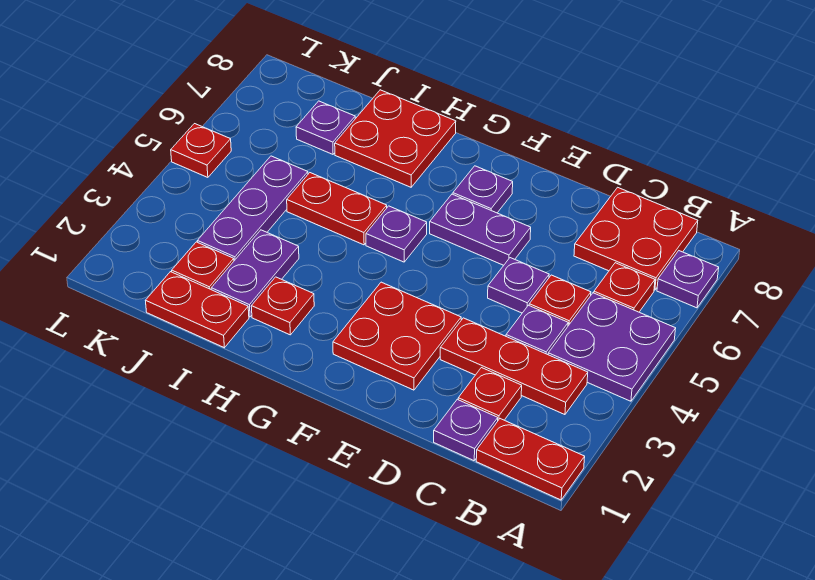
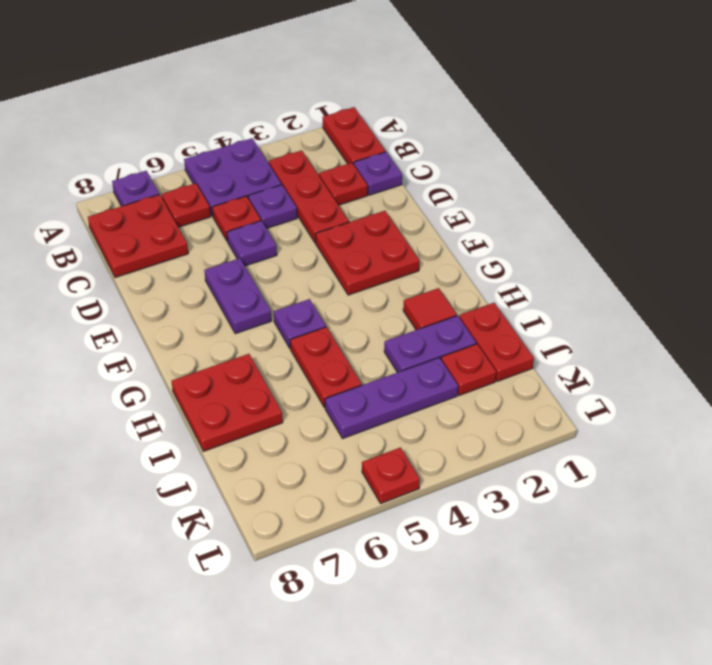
purple plate F7 level 1 -> none
red plate H2 level 1 -> red tile H2 level 1
purple plate J7 level 1 -> none

